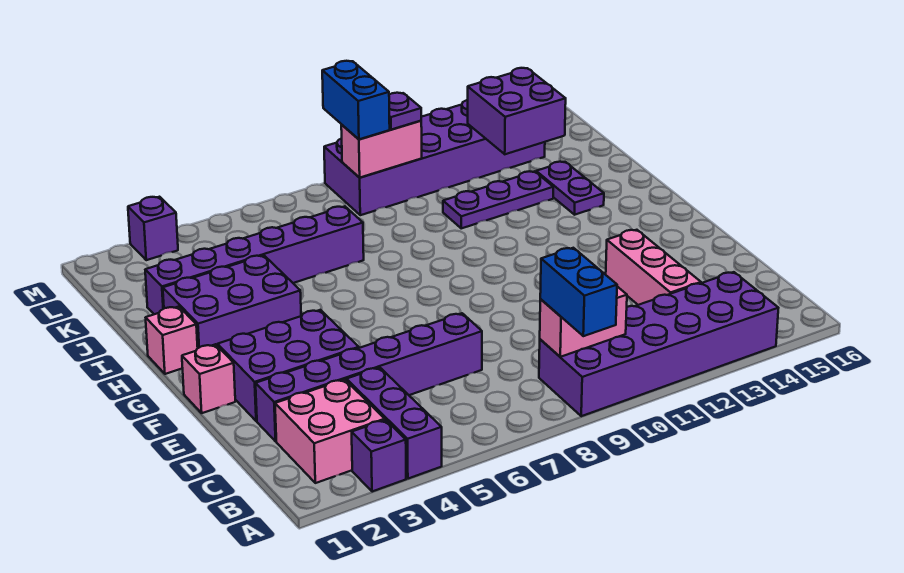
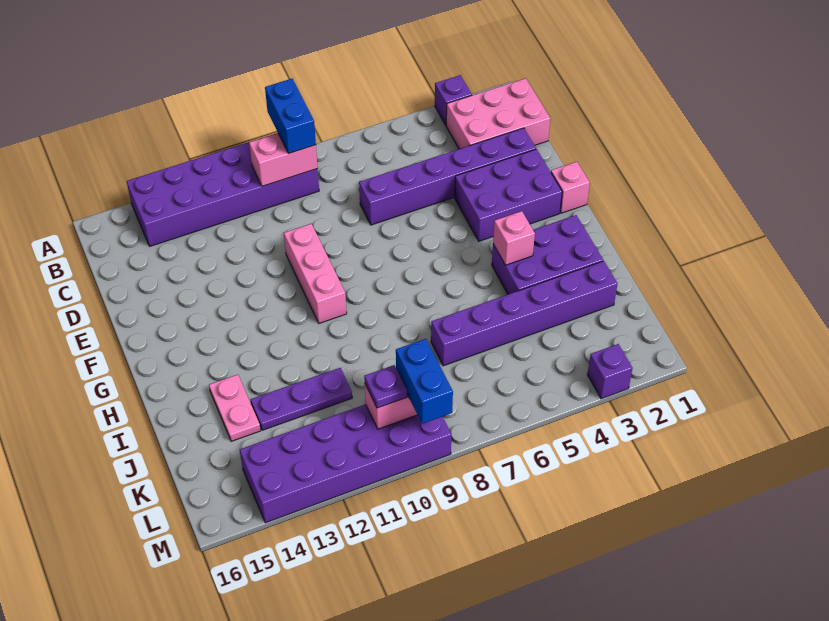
purple brick A4:C4 level 1 -> none
pink brick B2:C3 level 1 -> pink brick B1:C3 level 1
pink brick C13:E13 level 1 -> pink brick E10:G10 level 1
pink brick H1 level 1 -> pink brick H4 level 2
purple plate I14:J14 level 1 -> pink plate I14:J14 level 1
purple brick K13:L14 level 2 -> none

